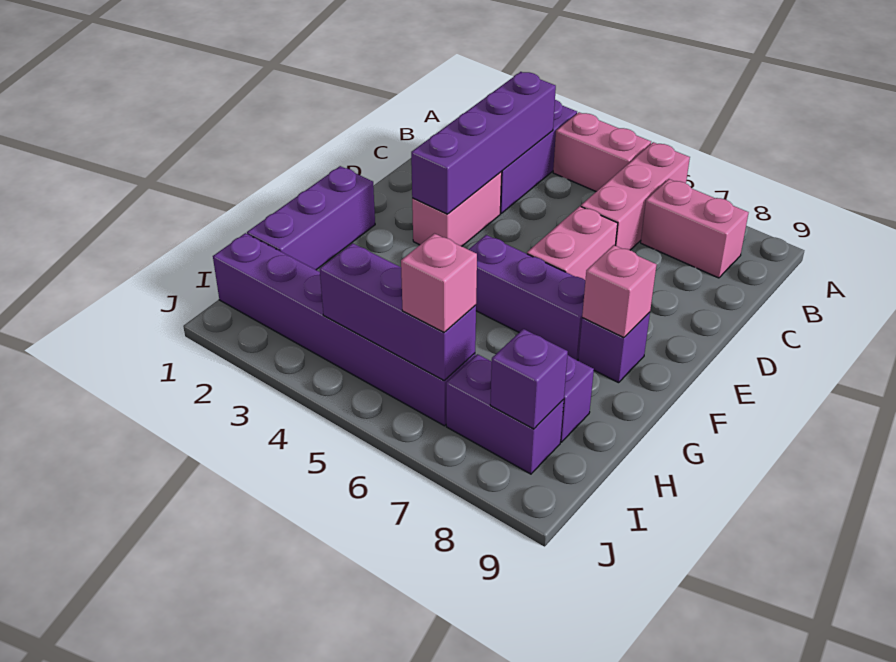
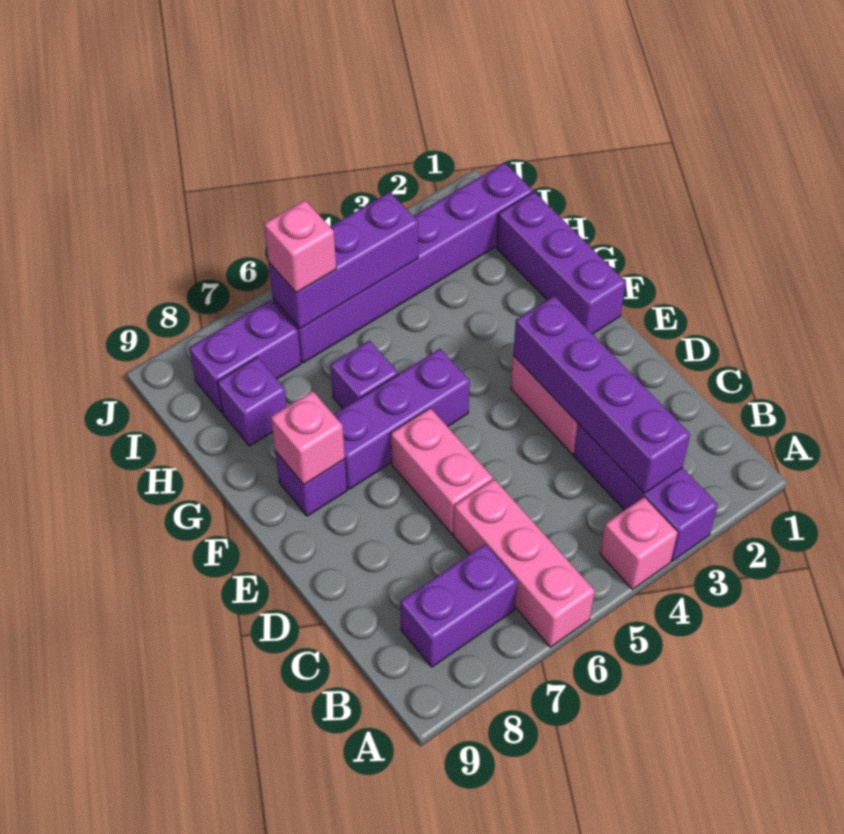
pink brick A4:A5 level 1 -> pink brick A4 level 1
pink brick B7:B8 level 1 -> purple brick B7:B8 level 1
purple brick I8 level 2 -> purple brick G6 level 1

